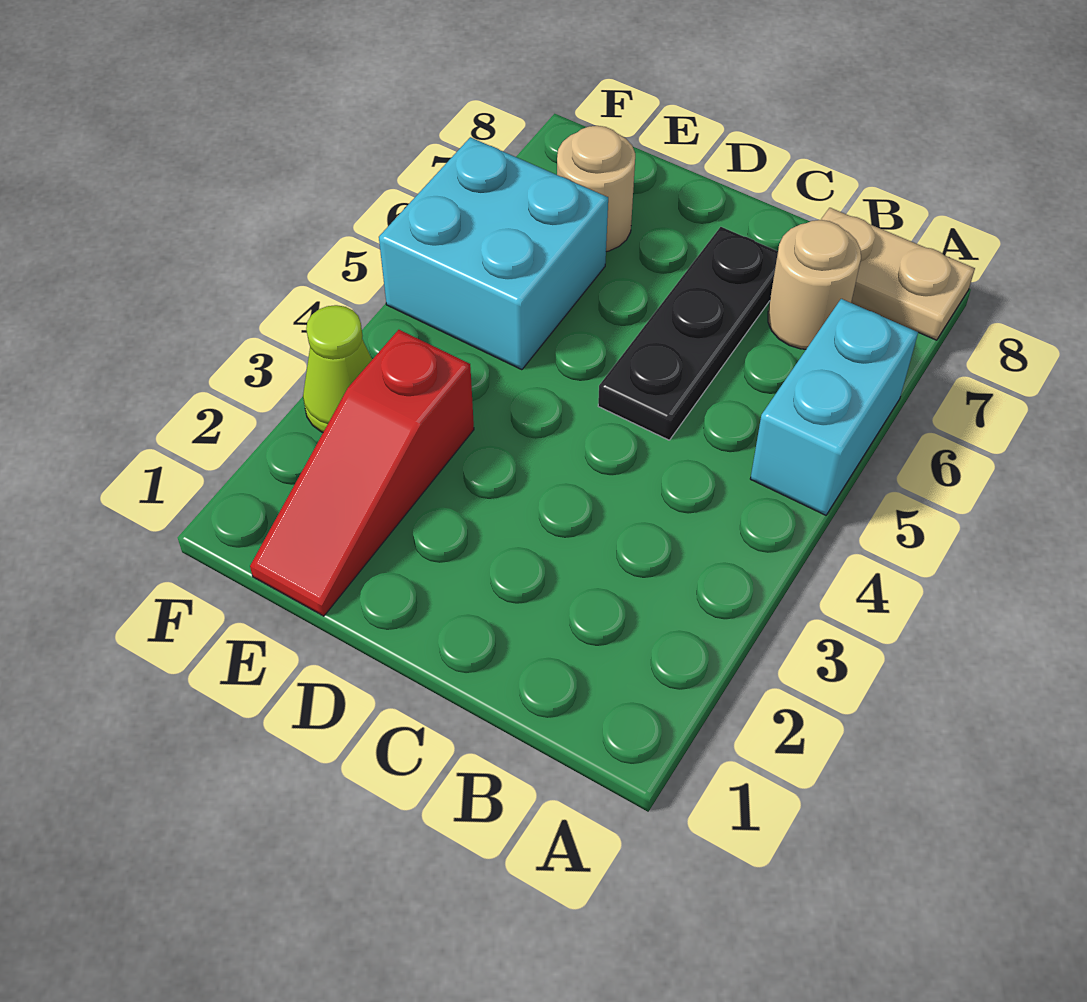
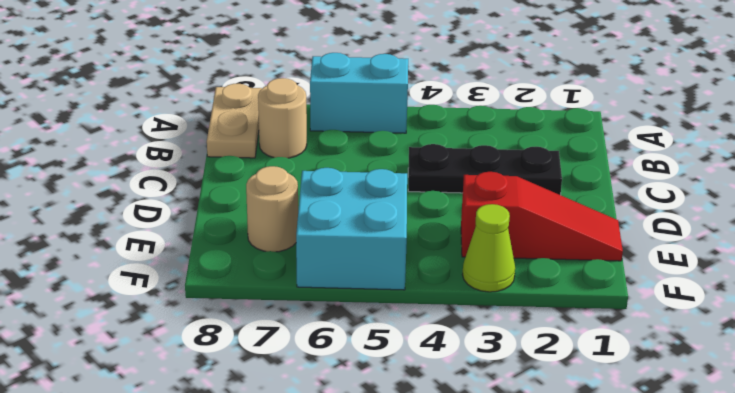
black plate C5:C7 level 1 -> black plate C2:C4 level 1

